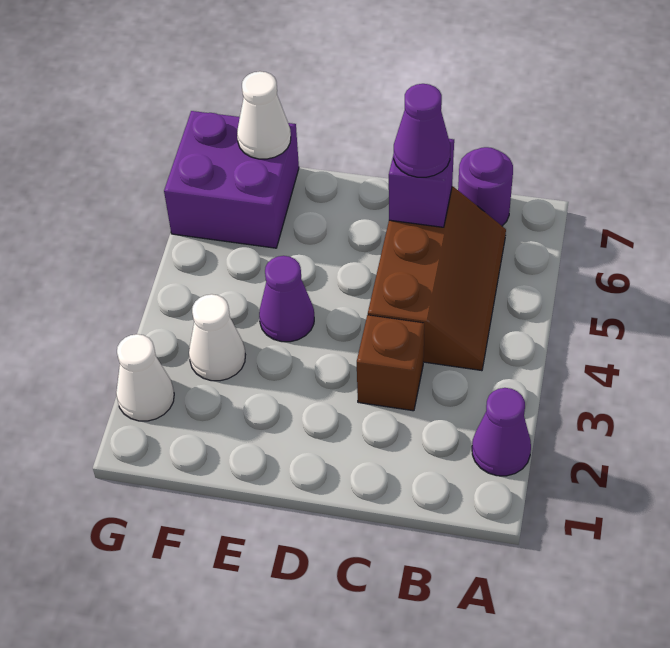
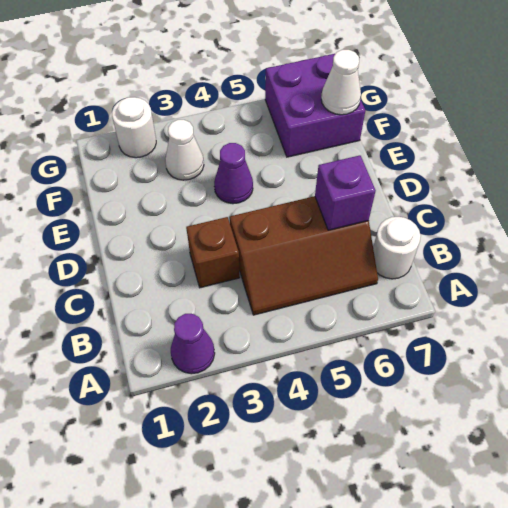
purple round brick B7 level 1 -> white round brick B7 level 1
purple cone C6 level 3 -> none
white cone G2 level 1 -> white round brick G2 level 1

